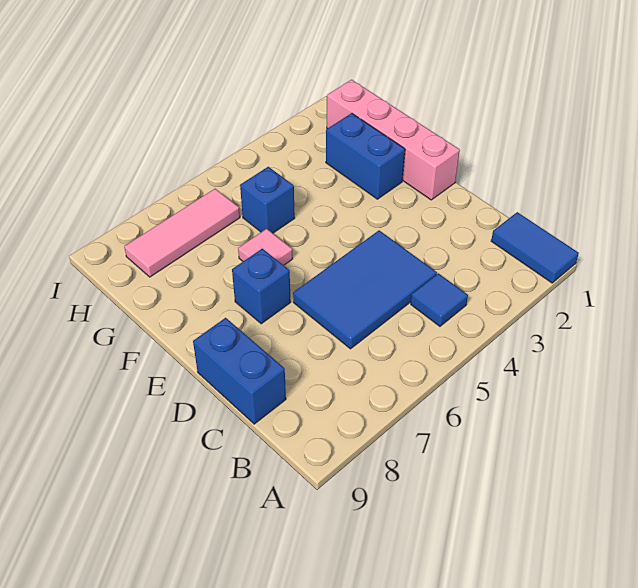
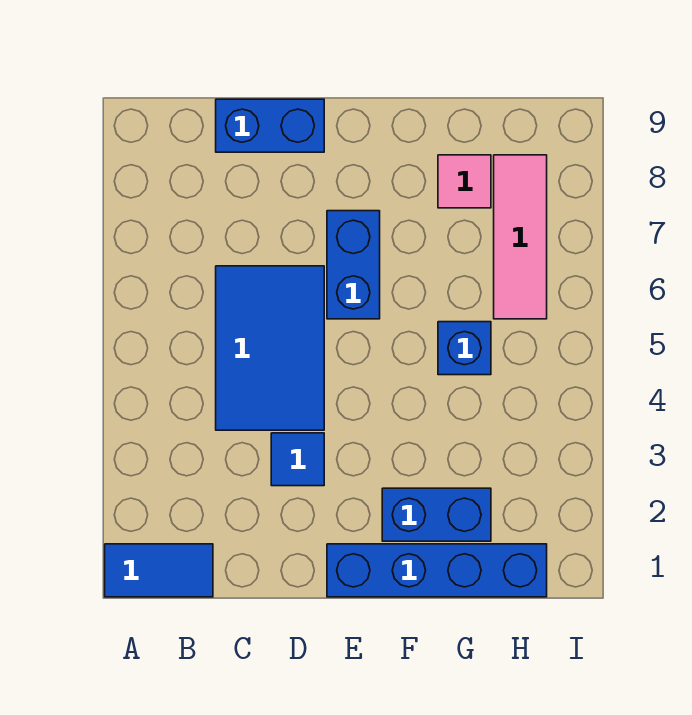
blue tile B4 level 1 -> blue tile D3 level 1
pink brick E1:H1 level 1 -> blue brick E1:H1 level 1
blue brick E7 level 1 -> blue brick E6:E7 level 1
pink tile F6 level 1 -> pink tile G8 level 1

